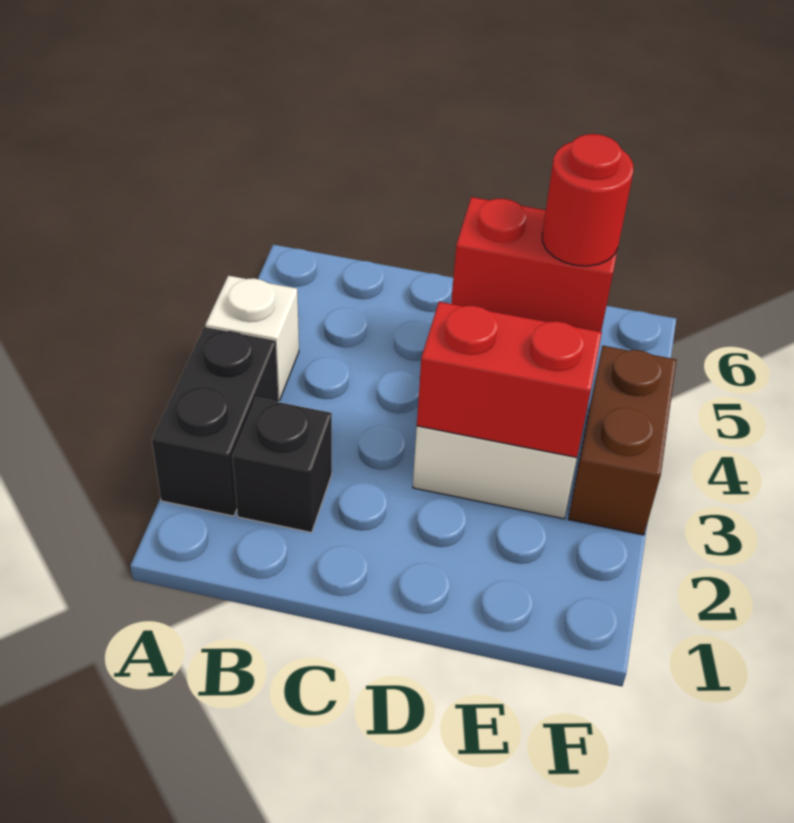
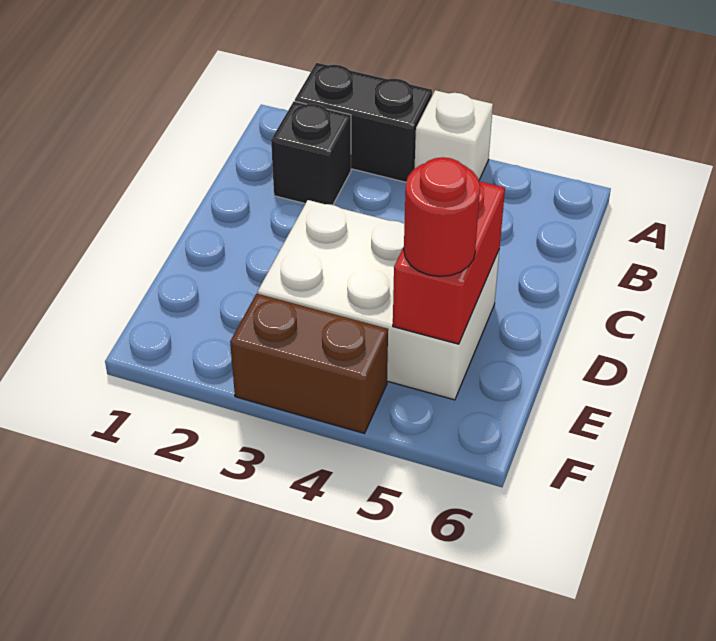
red brick D3:E3 level 2 -> none

